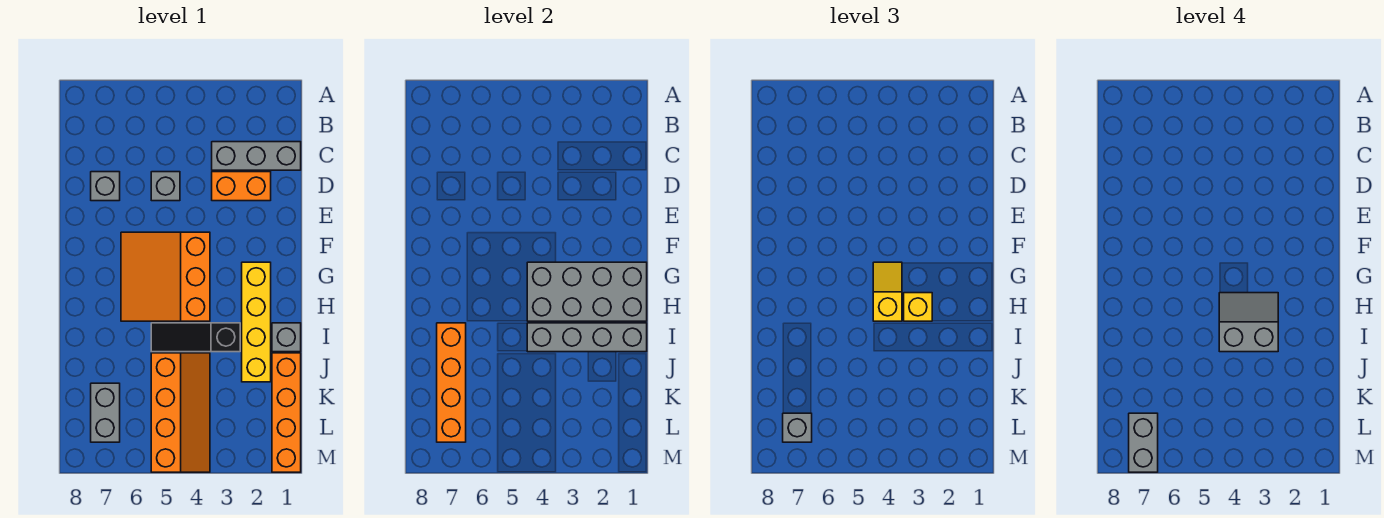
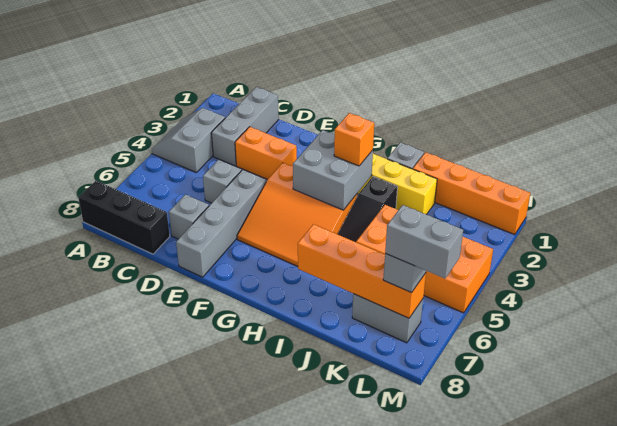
none -> black brick A8:C8 level 1
orange brick D2:D3 level 1 -> orange brick D3:E3 level 1
grey brick G1:H4 level 2 -> grey brick G3:H4 level 2
yellow slope G4:H4 level 3 top H -> none
yellow brick H3 level 3 -> orange brick H3 level 3
grey slope H3:I4 level 4 top I -> grey slope A3:B4 level 1 top B
grey brick I1:I4 level 2 -> grey brick E5:E8 level 1
orange slope J4:M5 level 1 top 5 -> orange brick J4:M5 level 1

